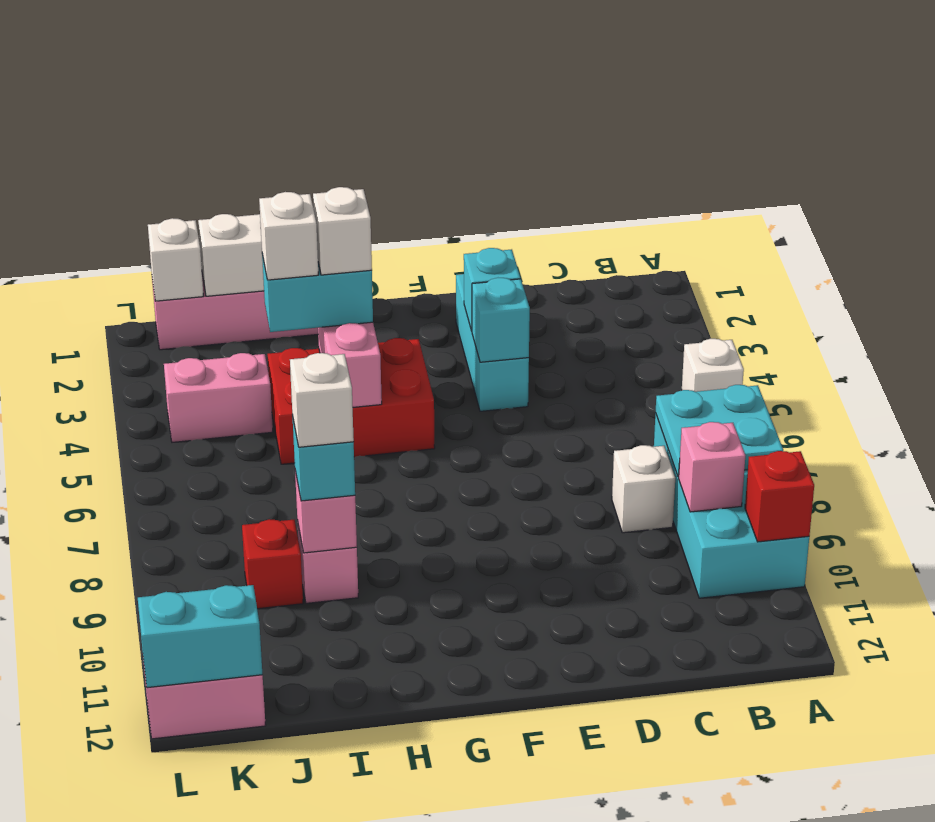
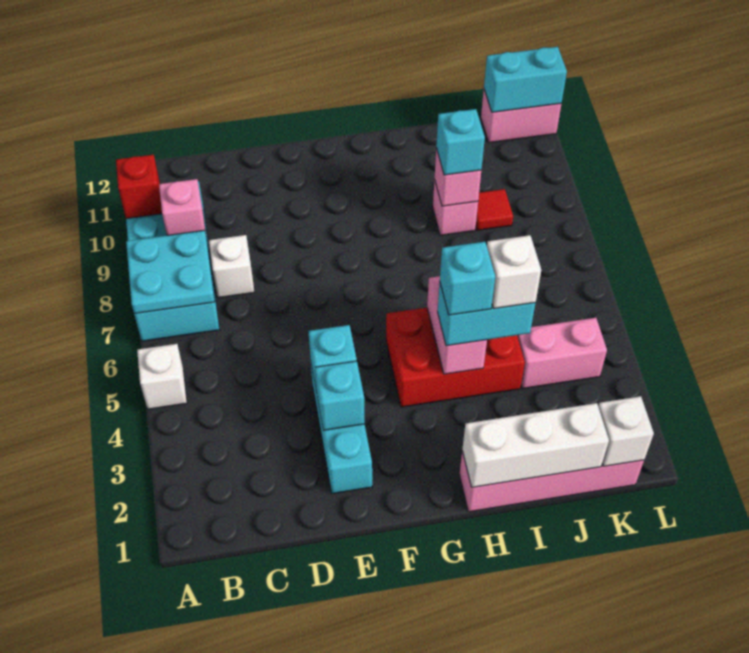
white brick H4 level 4 -> cyan brick H4 level 4
white brick I9 level 4 -> none
red brick J9 level 1 -> red tile J9 level 1

